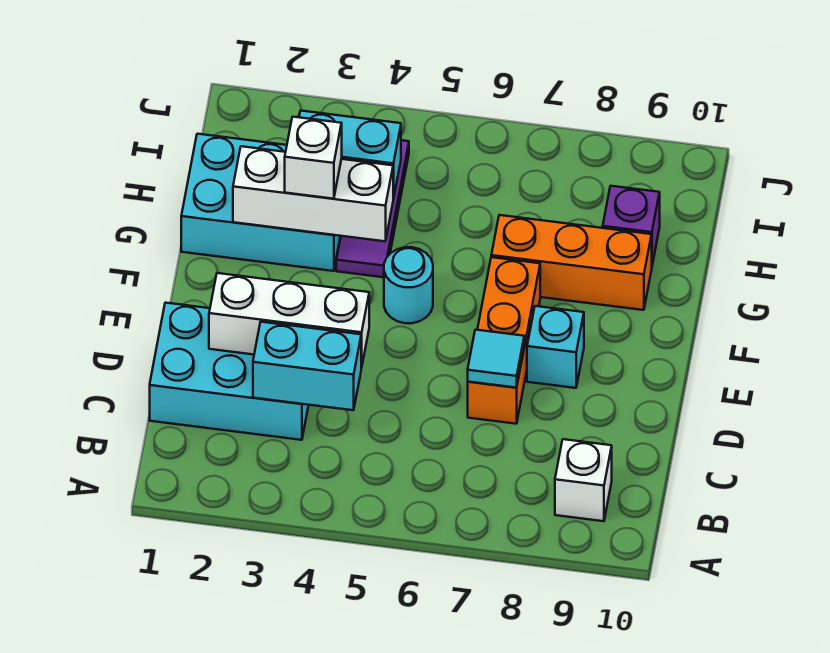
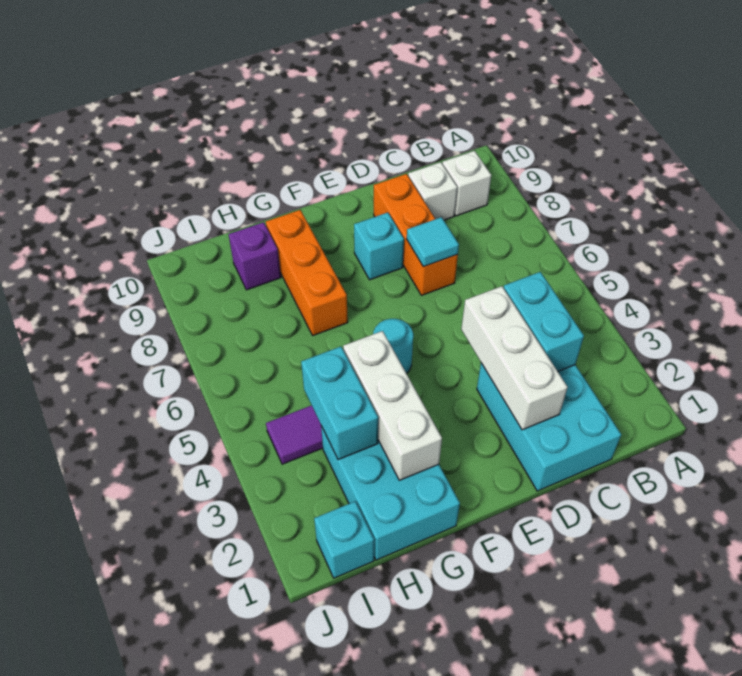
orange brick D7:F7 level 1 -> orange brick D7:D9 level 1
white brick G3 level 3 -> white brick C9 level 1
none -> cyan brick I1 level 1

